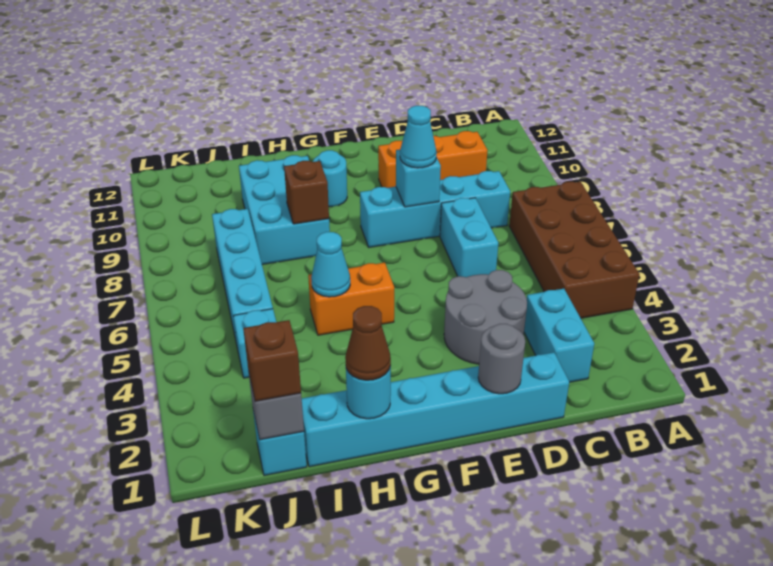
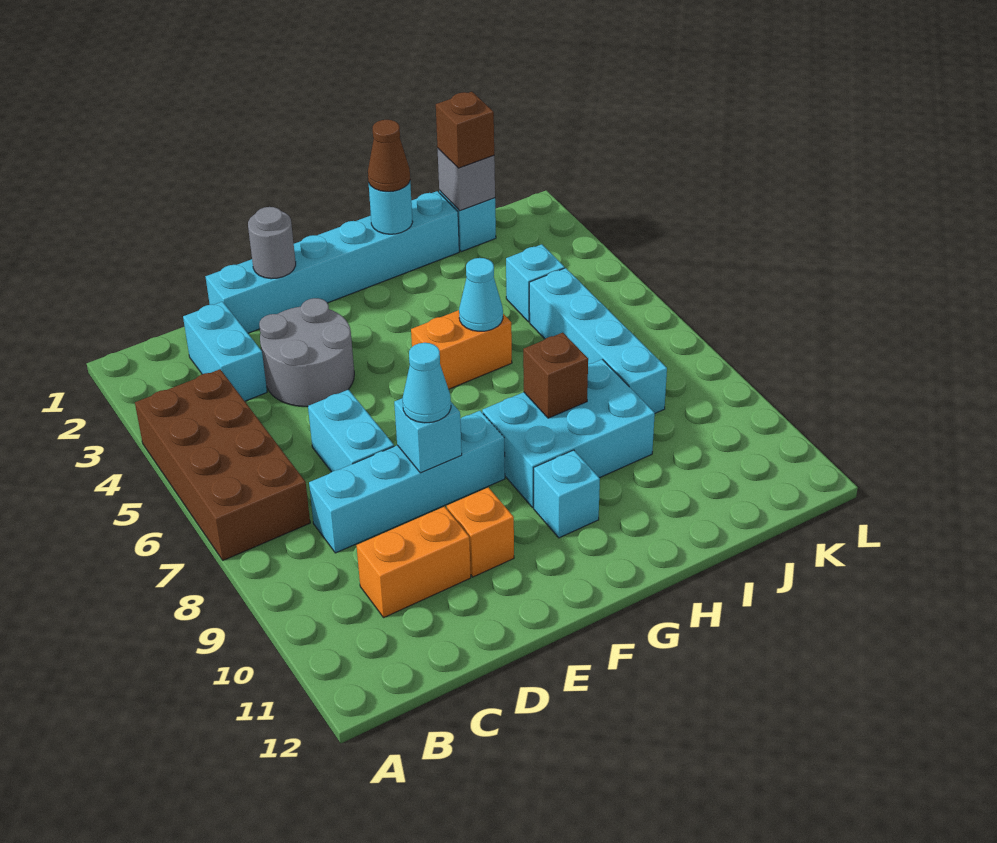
cyan round brick G10 level 1 -> cyan brick G10 level 1
cyan brick H8:I10 level 1 -> cyan brick G8:I9 level 1

